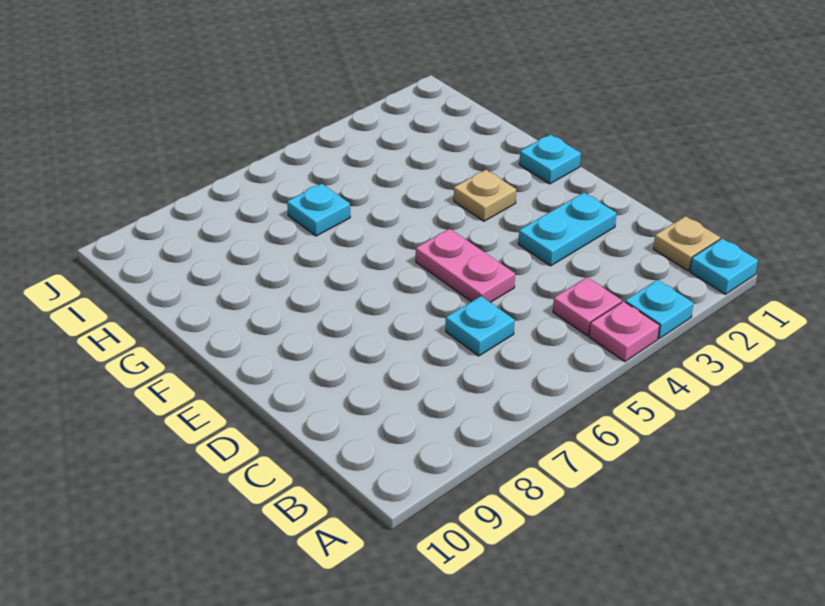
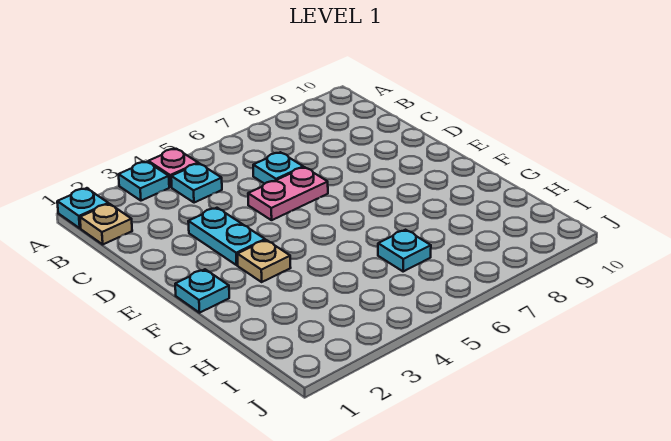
pink plate B4 level 1 -> cyan plate B4 level 1
cyan plate D2:D3 level 1 -> cyan plate D3:E3 level 1
pink plate D5:E5 level 1 -> pink plate D5:D6 level 1

